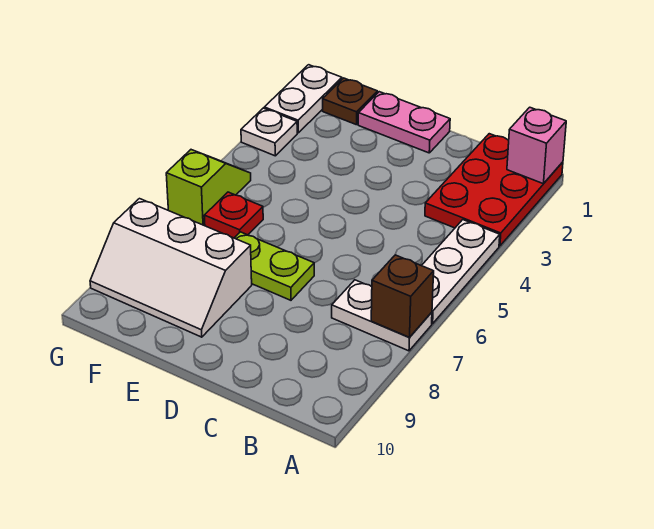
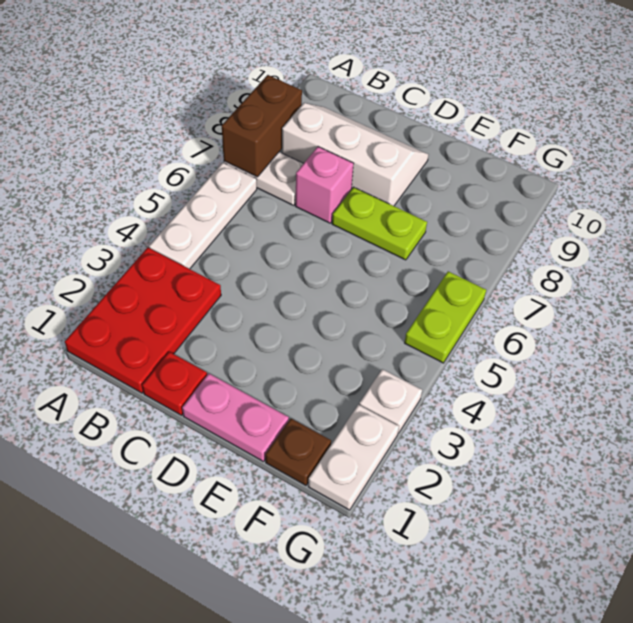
pink brick A1 level 2 -> pink brick C7 level 1
brown brick A7 level 2 -> brown brick A7:A8 level 2
white slope E8:G9 level 1 top 8 -> white slope B8:D9 level 1 top 8
red plate F6 level 1 -> red plate C1 level 1
lime slope G5:G6 level 1 top 6 -> lime plate G5:G6 level 1

